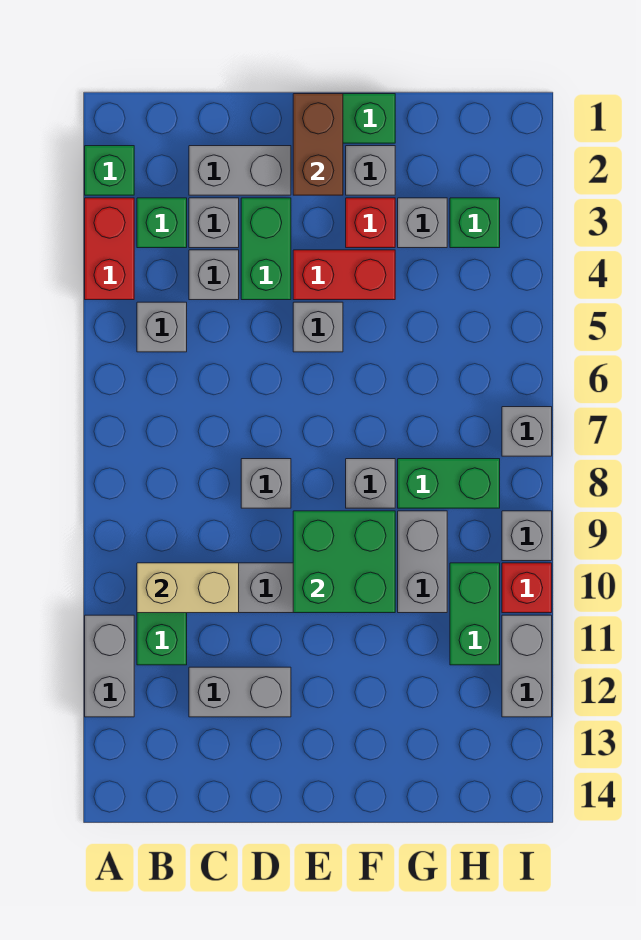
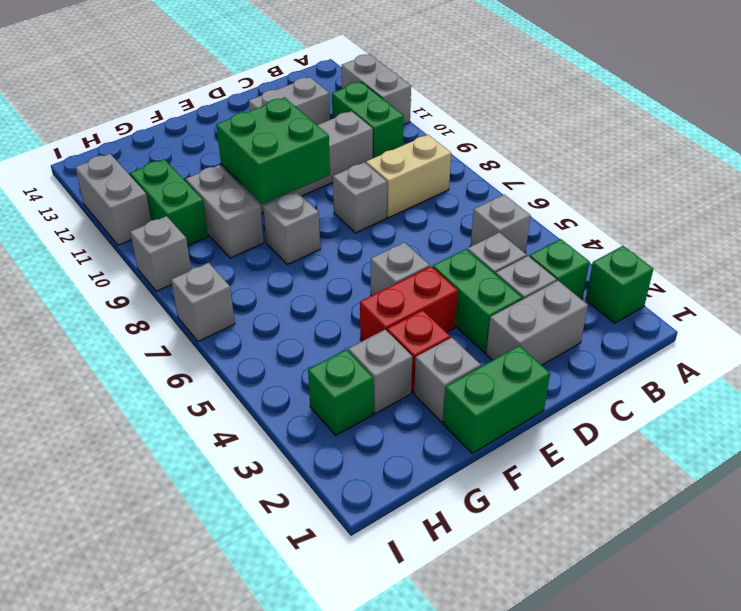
red brick A3:A4 level 1 -> none
tan brick B10:C10 level 2 -> tan brick B8:C8 level 1
brown brick E1:E2 level 2 -> none
green brick G8:H8 level 1 -> none
red brick I10 level 1 -> none

